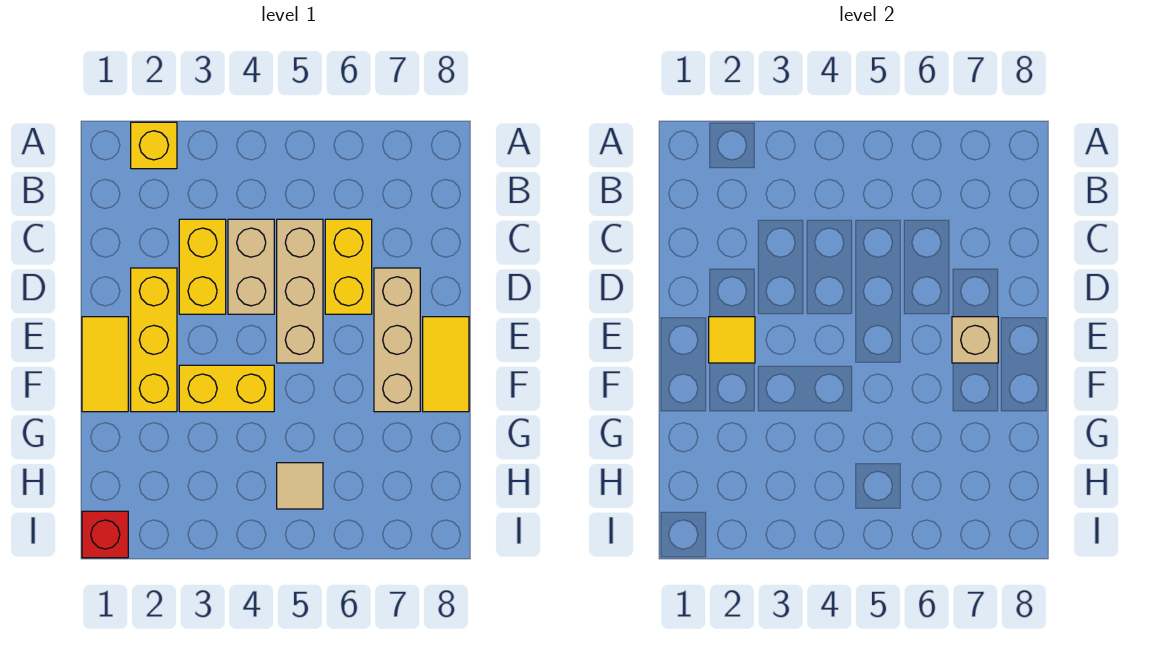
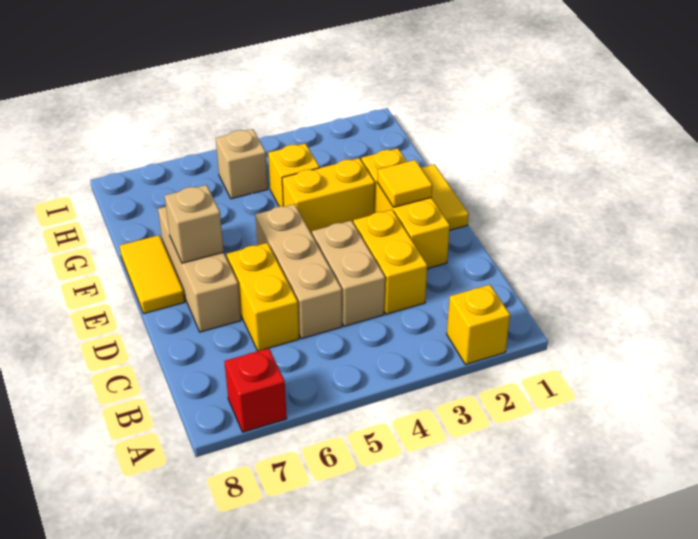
none -> yellow brick G4 level 1
tan tile H5 level 1 -> tan brick H5 level 1
red brick I1 level 1 -> red brick A7 level 1

